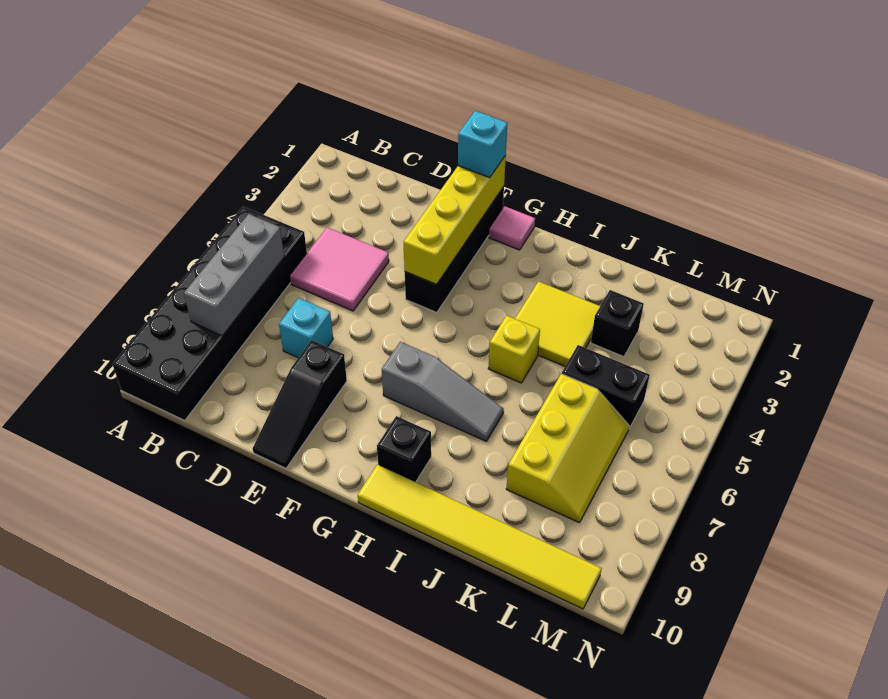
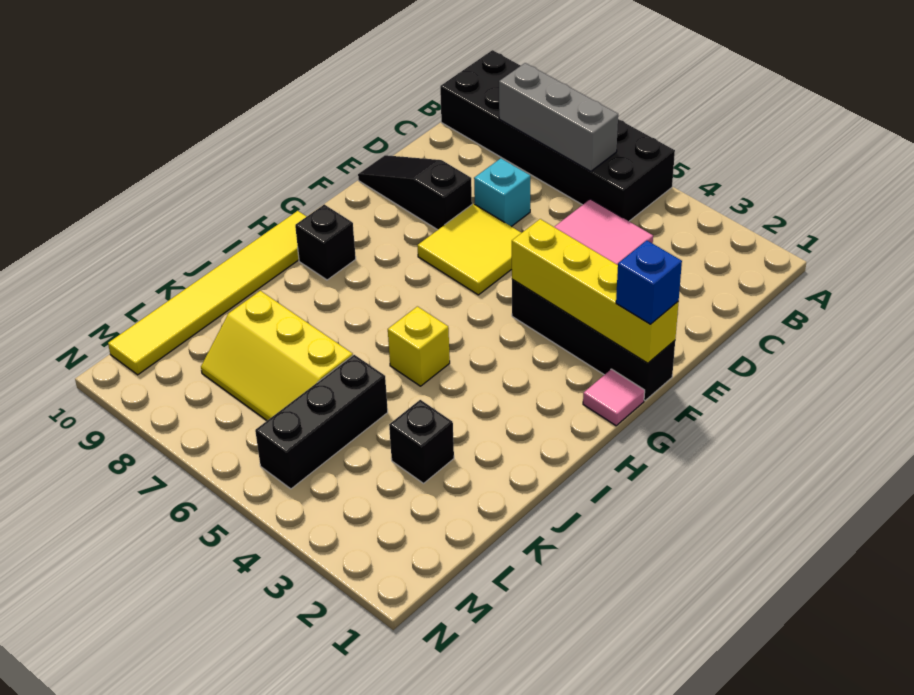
cyan brick F1 level 3 -> blue brick F1 level 3
grey slope G7:I7 level 1 top G -> none
yellow tile I3:J4 level 1 -> yellow tile E6:F7 level 1
black brick K5:L5 level 1 -> black brick K5:M5 level 1

